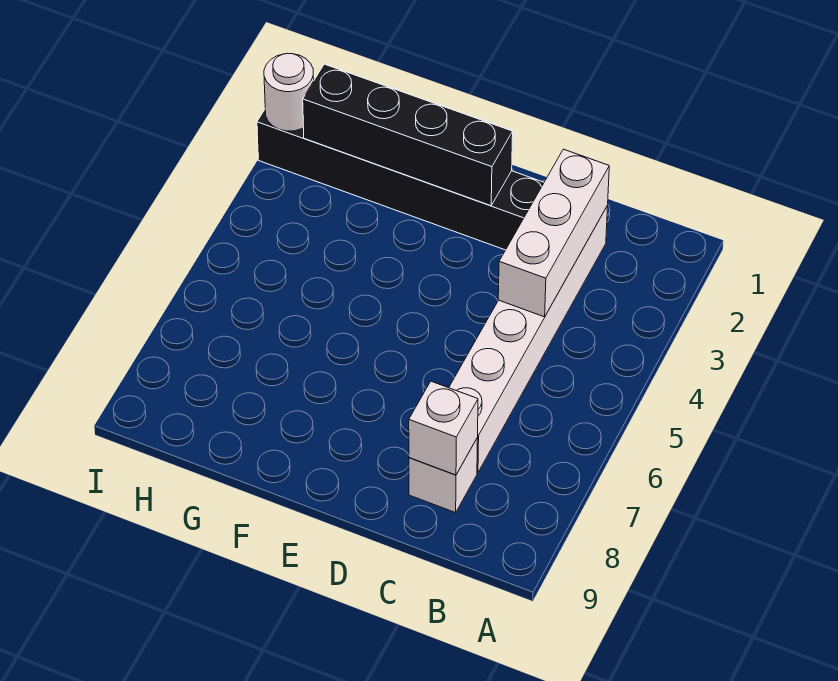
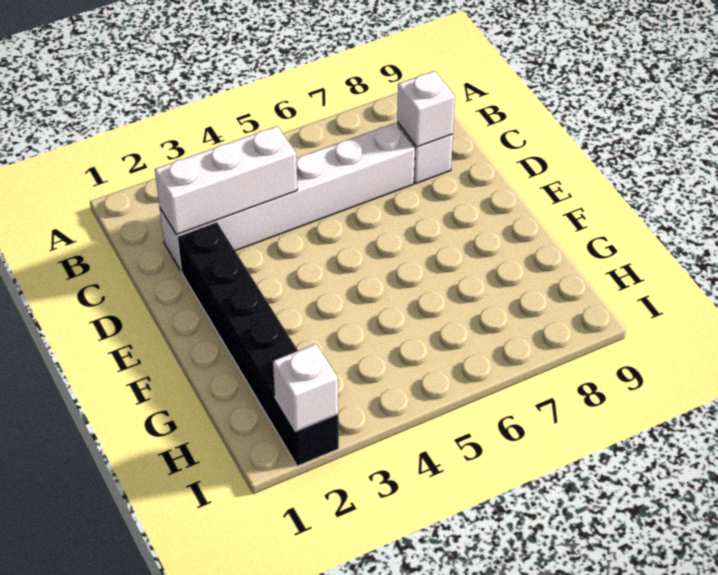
black brick E2:H2 level 2 -> none
white round brick I2 level 2 -> white brick I2 level 2

